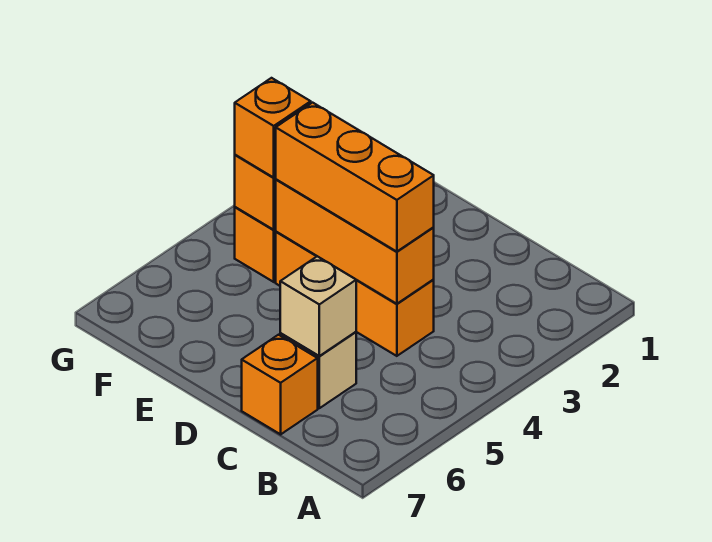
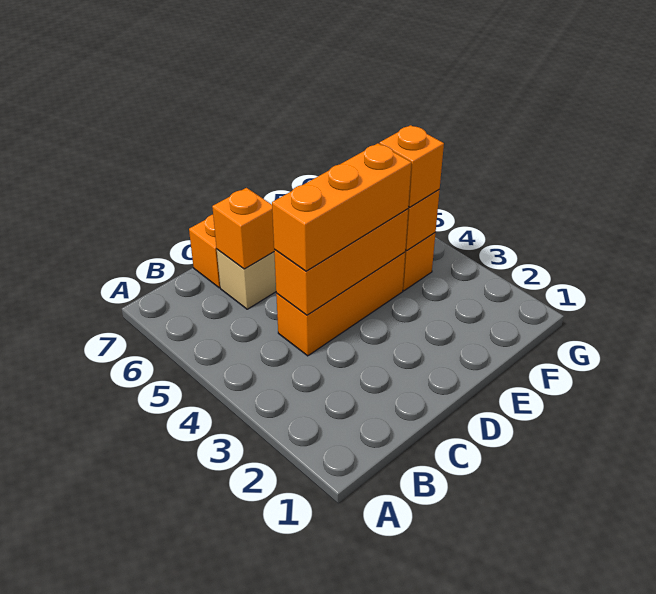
tan brick C6 level 2 -> orange brick C6 level 2

